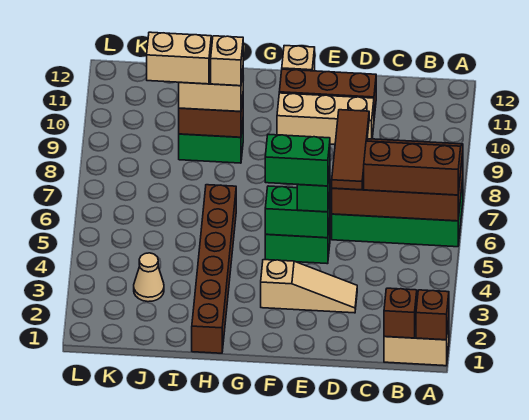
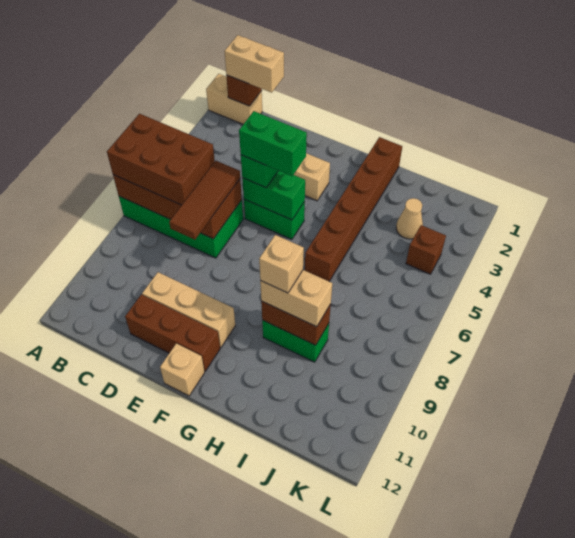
brown brick A1 level 2 -> brown brick K4 level 1
brown slope A6:C7 level 3 top 6 -> brown brick A6:C7 level 3
tan brick I9:J9 level 4 -> tan brick B1:C1 level 3

